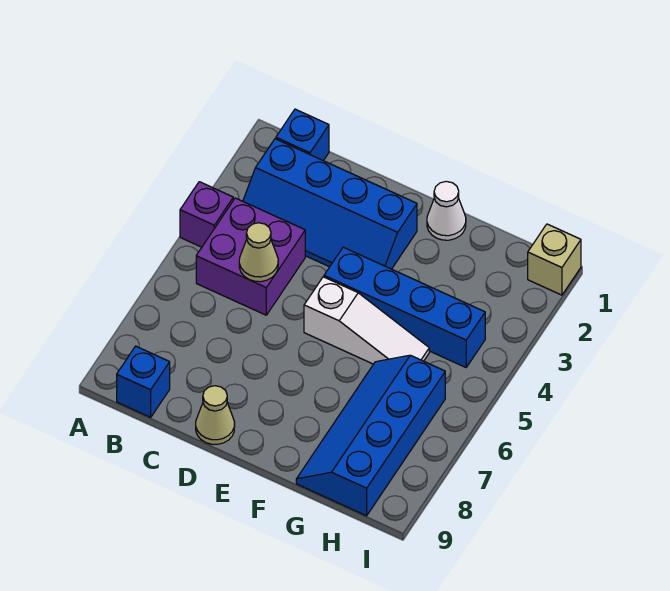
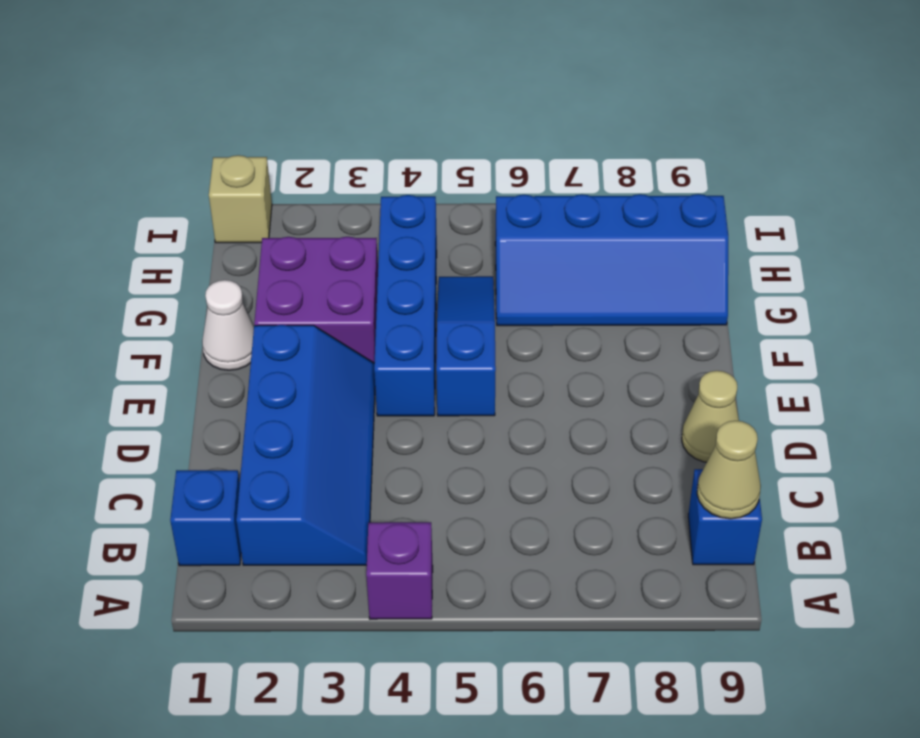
purple brick B4:C5 level 1 -> purple brick F2:G3 level 1
tan cone C5 level 2 -> tan cone B9 level 2
white slope E5:G5 level 1 top E -> blue slope E5:G5 level 1 top E

